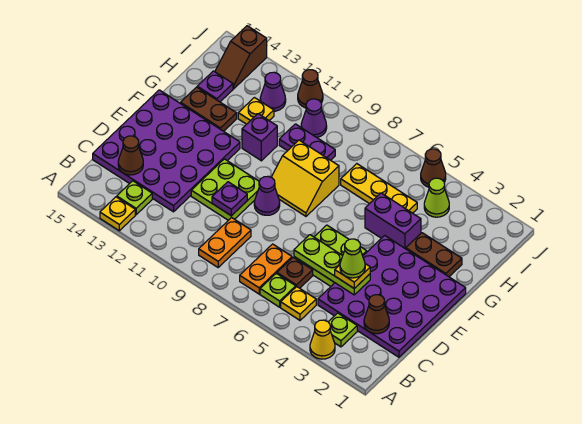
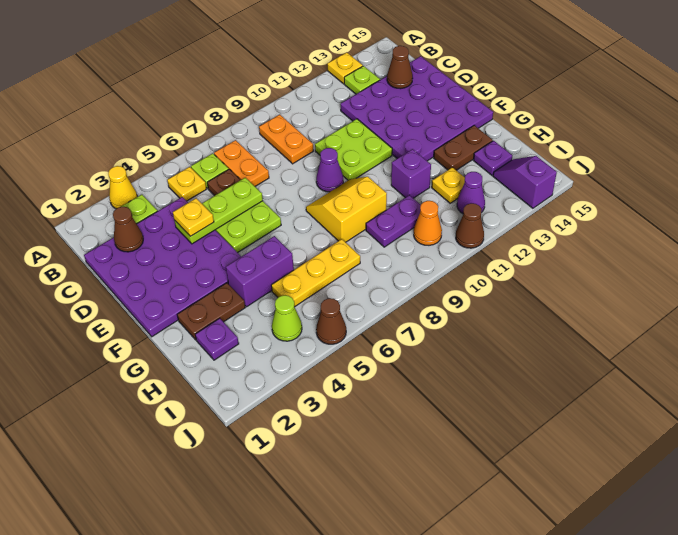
lime cone D4 level 4 -> none
purple plate D10 level 2 -> purple plate H2 level 1
purple cone I10 level 1 -> orange cone I10 level 1
brown slope I14:J14 level 1 top J -> purple slope I14:J14 level 1 top J

